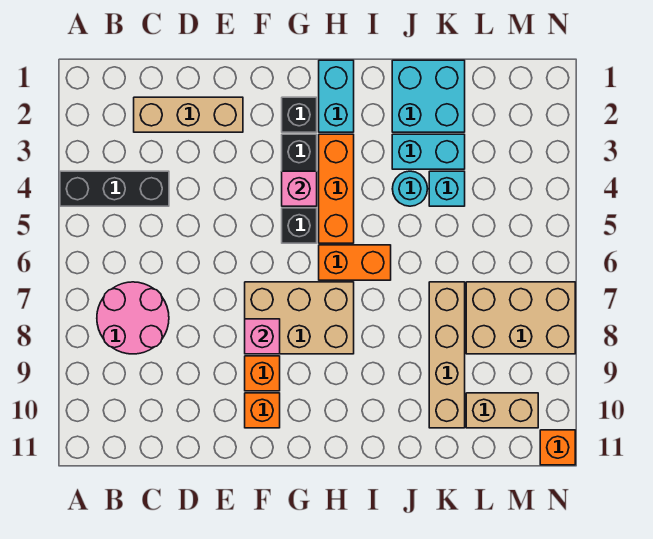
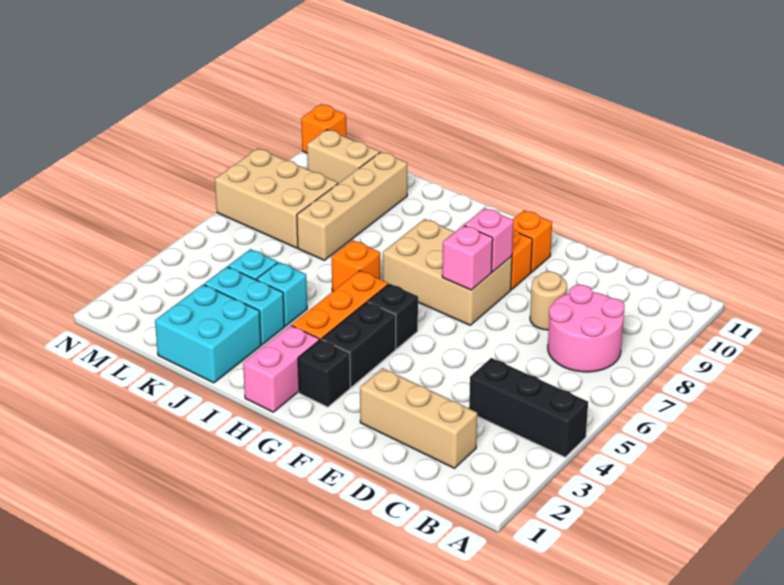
none -> tan round brick D8 level 1
pink brick G4 level 2 -> pink brick F7 level 2
cyan brick H1:H2 level 1 -> pink brick H1:H2 level 1
orange brick H6:I6 level 1 -> orange brick I6 level 1
cyan round brick J4 level 1 -> cyan brick J4 level 1

